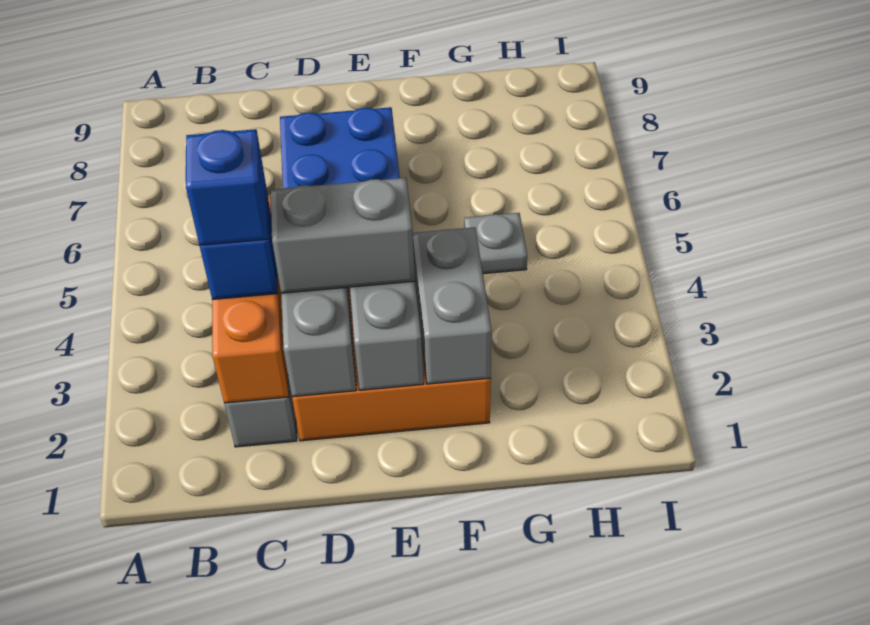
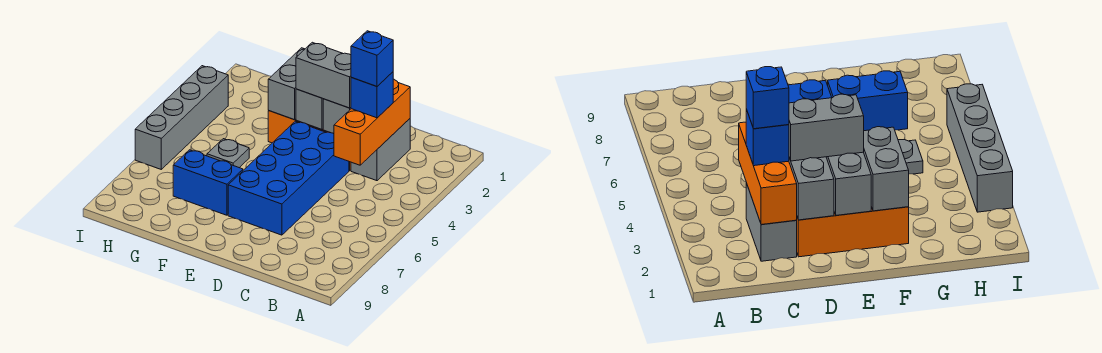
none -> blue brick F7:G7 level 1
none -> grey brick I3:I6 level 1

